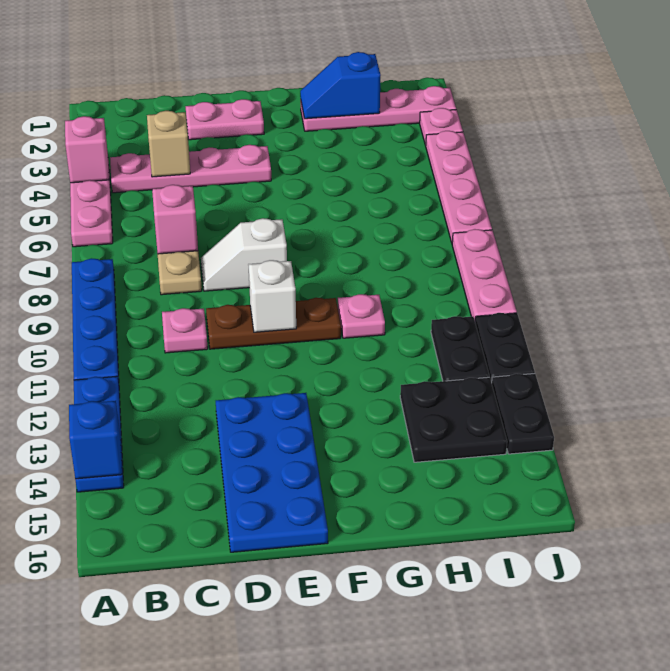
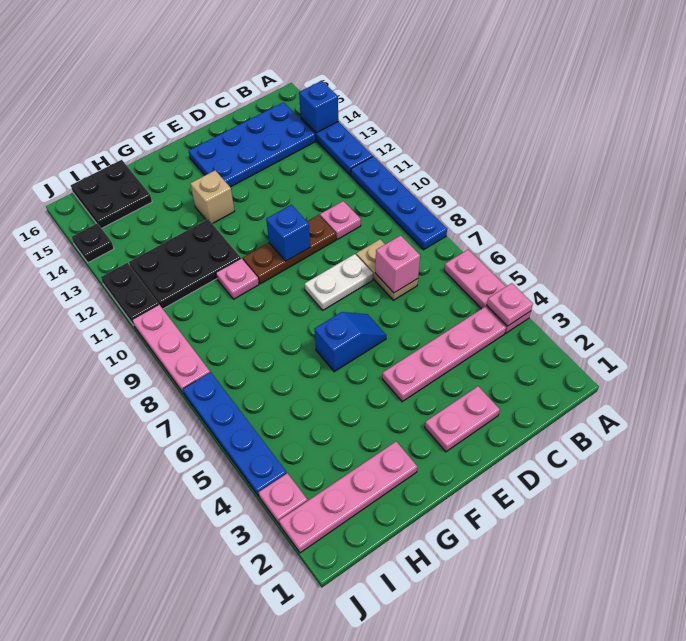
pink brick A4 level 2 -> pink plate A4 level 2
tan brick C4 level 2 -> tan brick F13 level 1
white slope D8:E8 level 1 top E -> white plate D8:E8 level 1
blue plate D13:E16 level 1 -> blue plate B14:E15 level 1
white brick E10 level 2 -> blue brick E10 level 2
blue slope G2:H2 level 2 top H -> blue slope E6:F6 level 1 top F
black plate H13:I14 level 1 -> black plate H15:I16 level 1
black plate I11:I12 level 1 -> black plate G11:I12 level 1
pink plate J4:J7 level 1 -> blue plate J4:J7 level 1
black plate J13:J14 level 1 -> black plate J14 level 1

